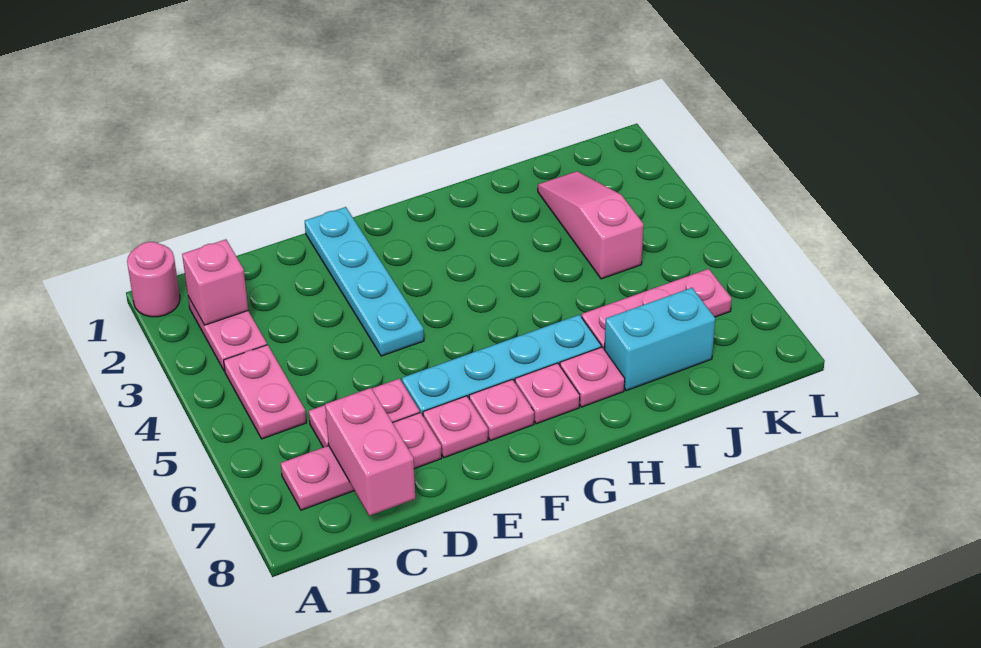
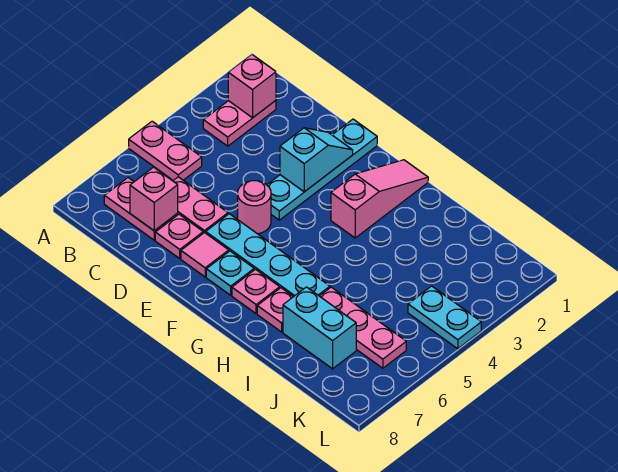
pink round brick A1 level 1 -> pink round brick E5 level 1
pink plate B4:B5 level 1 -> pink plate A5:B5 level 1
pink brick C7:C8 level 2 -> pink brick C7 level 2
none -> cyan slope E2:E3 level 2 top 3
pink plate E7 level 1 -> pink tile E7 level 1
pink plate F7 level 1 -> cyan plate F7 level 1
pink slope J2:J4 level 1 top 4 -> pink slope G1:G3 level 1 top 3
none -> cyan plate K4:L4 level 1

